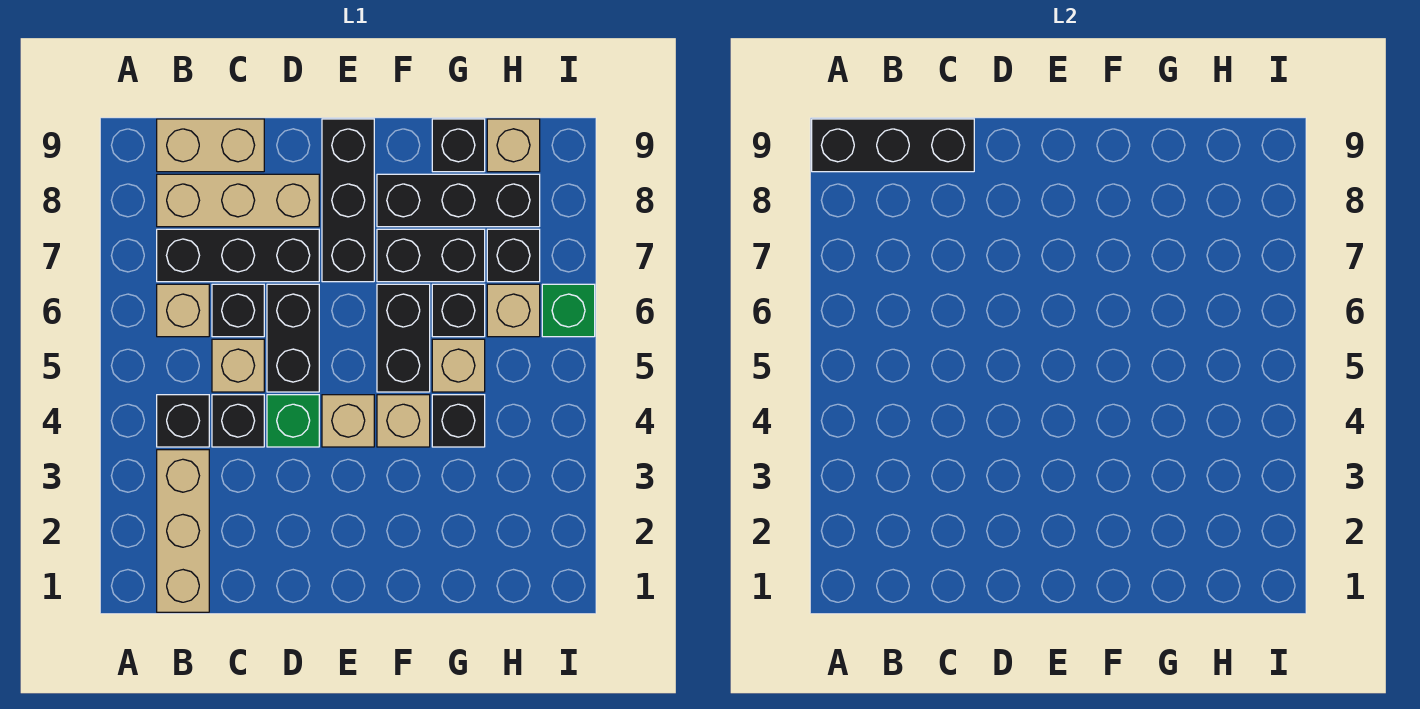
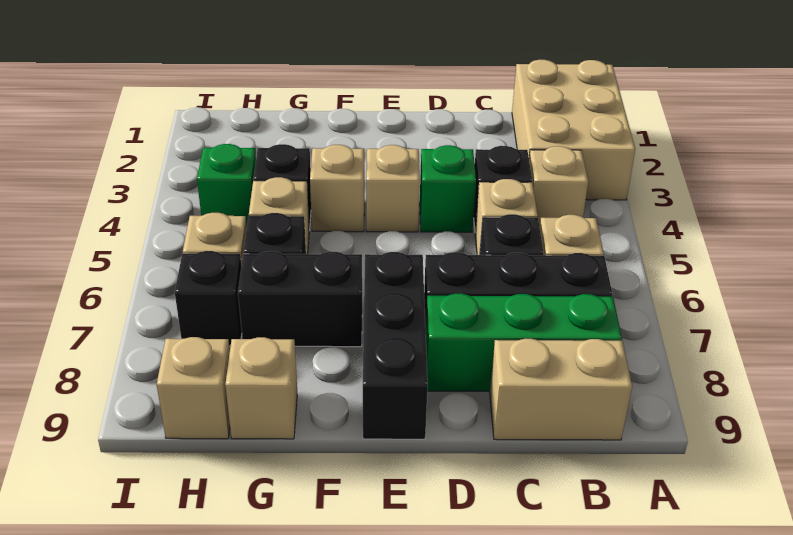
black brick A9:C9 level 2 -> none
tan brick B1:B3 level 1 -> tan brick A1:B3 level 1
black brick B4 level 1 -> tan brick B4 level 1
tan brick B8:D8 level 1 -> green brick B8:D8 level 1
black brick D5:D6 level 1 -> none
black brick F5:F6 level 1 -> none
black brick F8:H8 level 1 -> none
black brick G9 level 1 -> tan brick G9 level 1
green brick I6 level 1 -> green brick H4 level 1

